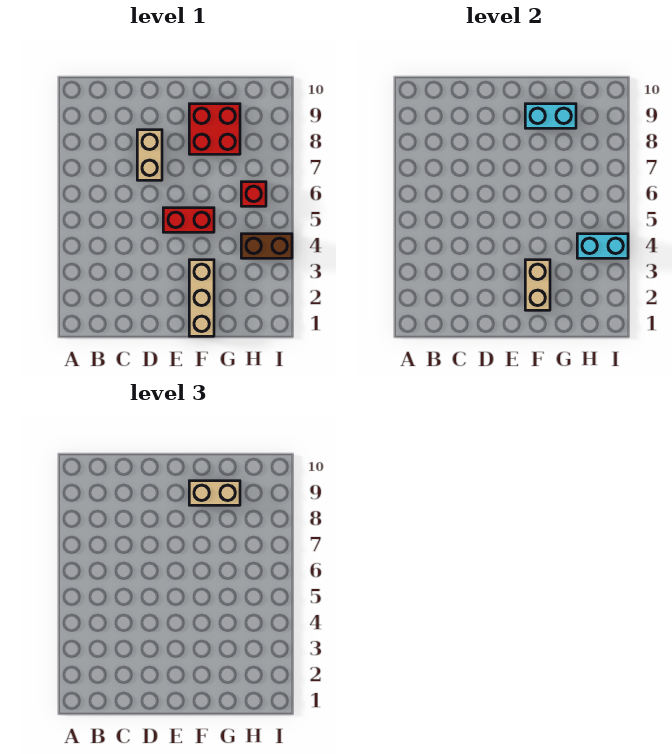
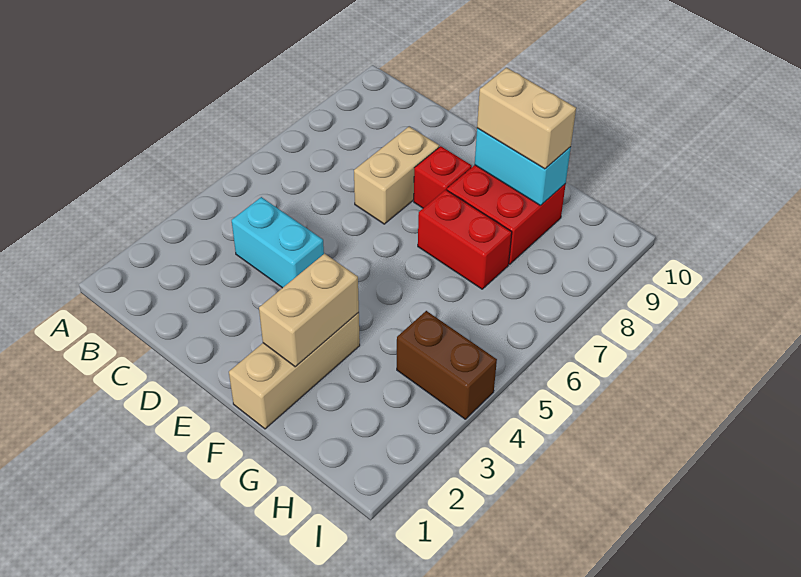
red brick E5:F5 level 1 -> red brick F7:G7 level 1
cyan brick H4:I4 level 2 -> cyan brick C4:D4 level 1
red brick H6 level 1 -> red brick E8 level 1

